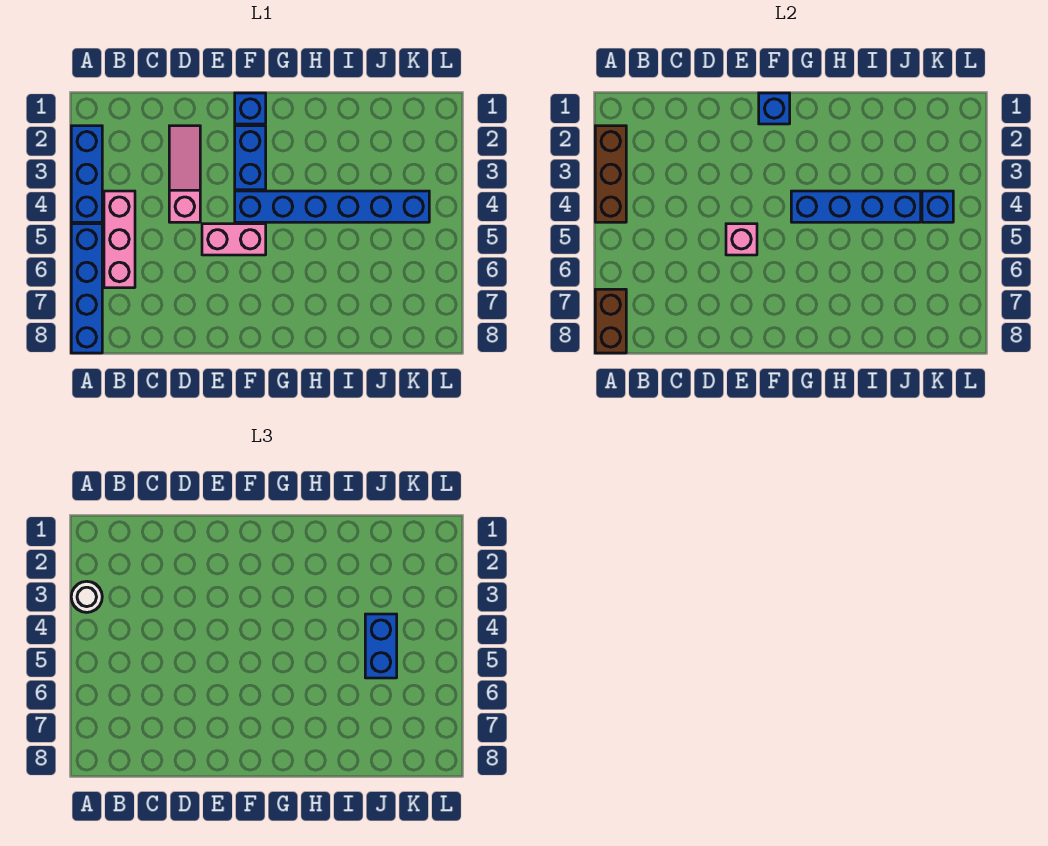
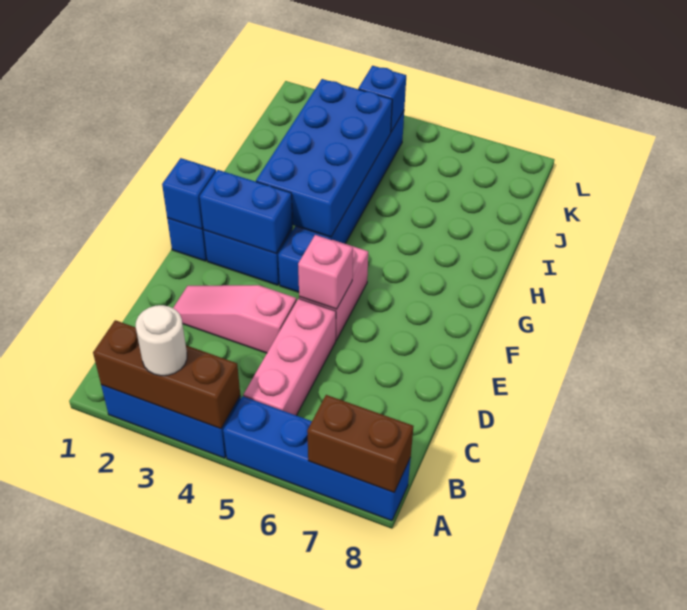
pink brick B4:B6 level 1 -> pink brick B5:D5 level 1
blue brick G4:J4 level 2 -> blue brick G3:J4 level 2
blue brick J4:J5 level 3 -> blue brick F2:F3 level 2

